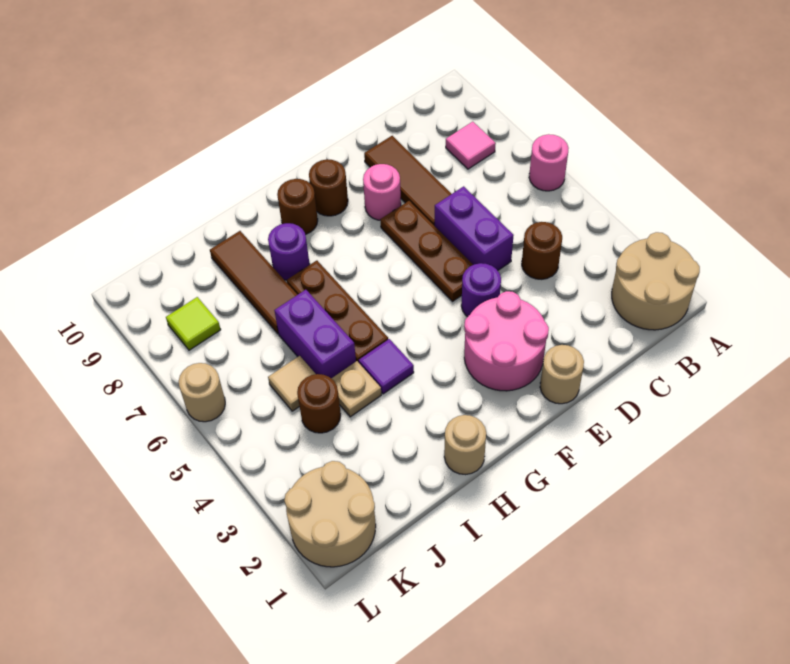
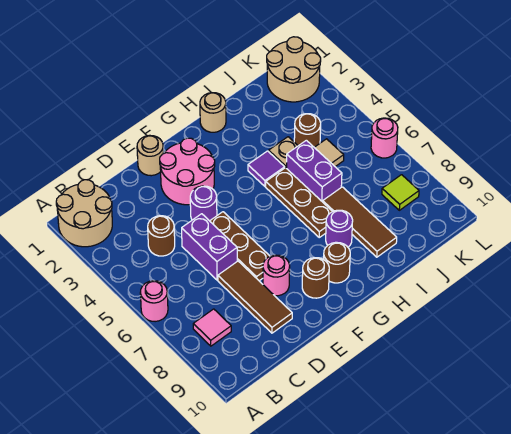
tan round brick L6 level 1 -> pink round brick L6 level 1

